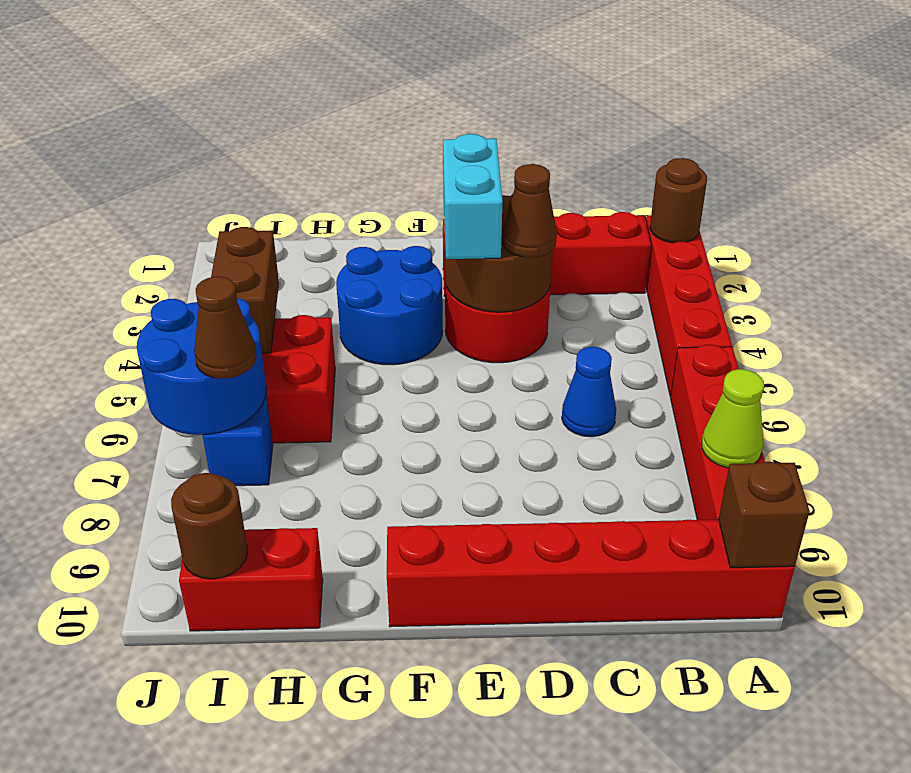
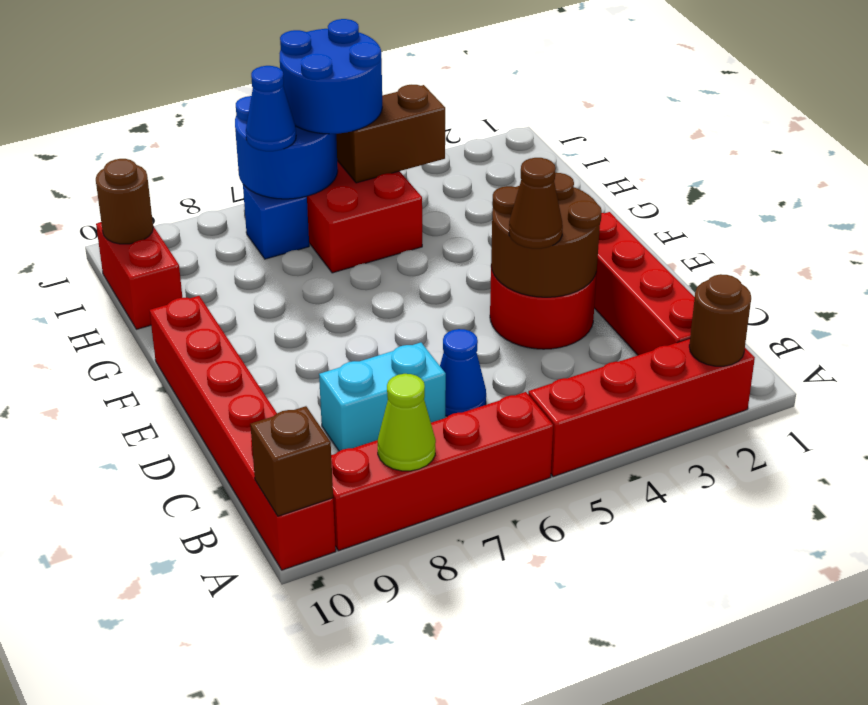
cyan brick E3:E4 level 3 -> cyan brick C7:C8 level 1
blue round brick F3:G4 level 1 -> blue round brick I5:J6 level 3
brown cone I7 level 3 -> blue cone I7 level 3

